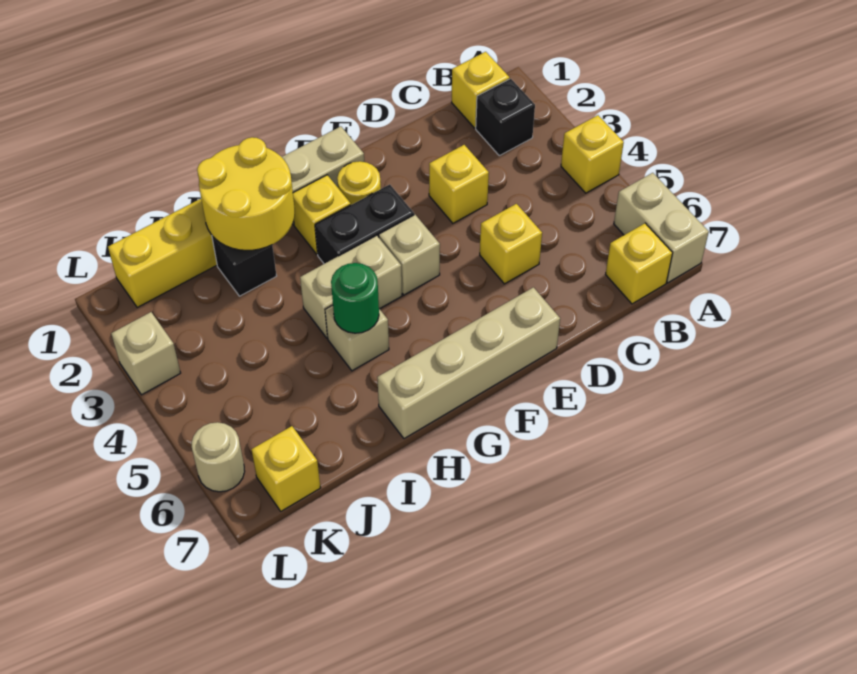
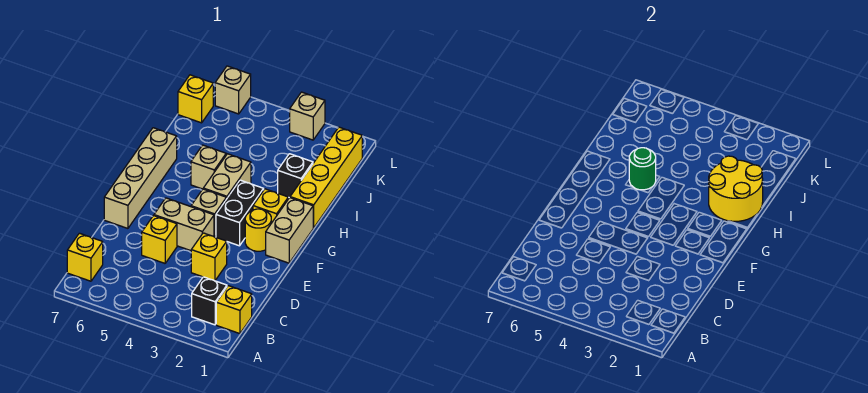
yellow brick A4 level 1 -> none
tan brick A6:A7 level 1 -> tan brick E4:E5 level 1
tan round brick L6 level 1 -> tan brick L6 level 1

